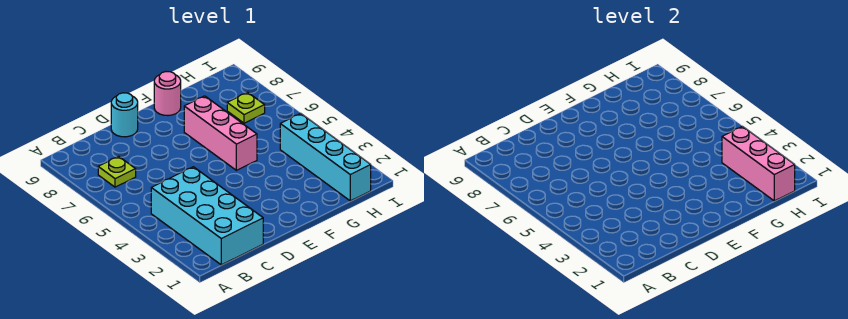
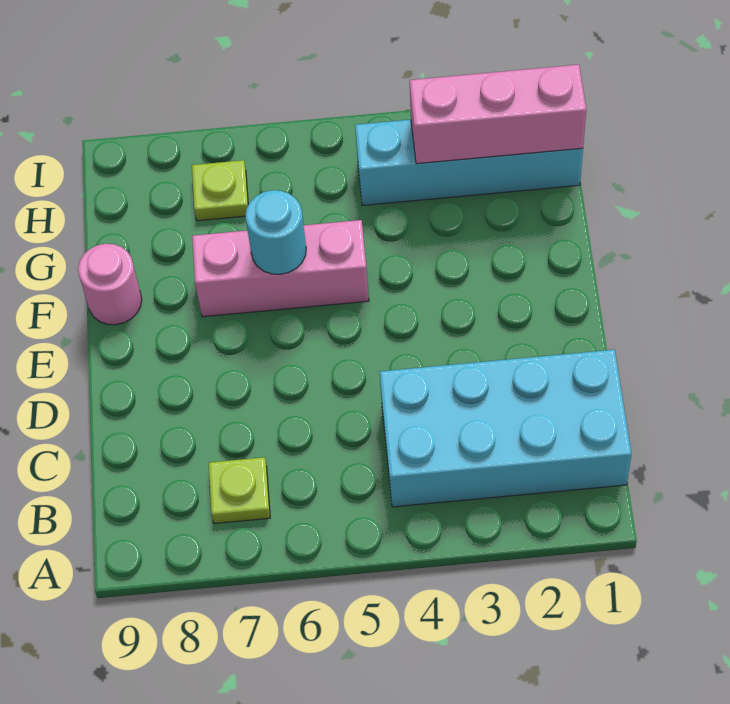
cyan round brick D9 level 1 -> cyan round brick F6 level 2

